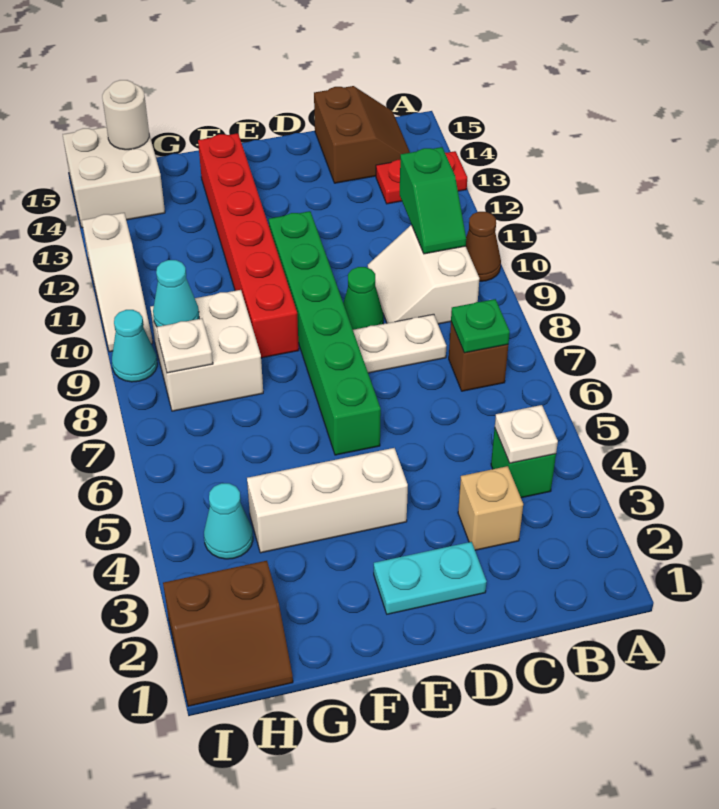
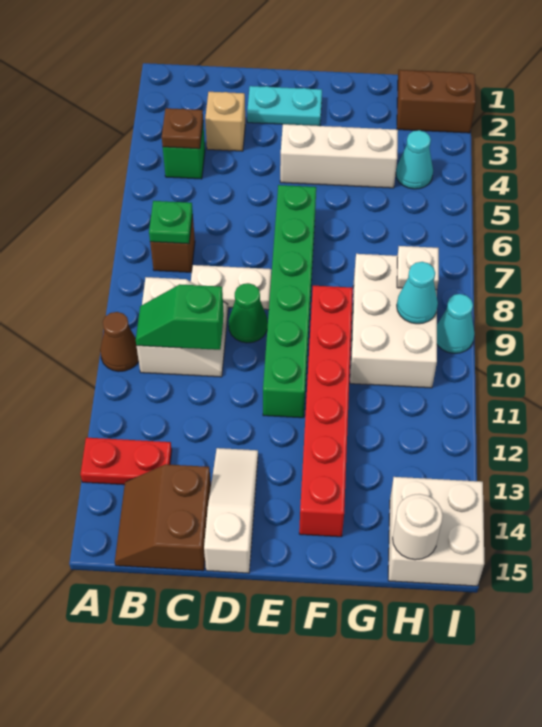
white plate B4 level 2 -> brown plate B4 level 2
green slope B10:B11 level 2 top 11 -> green slope B10:C10 level 2 top C
white brick G8:H9 level 1 -> white brick G8:H10 level 1
white slope I10:I12 level 1 top 12 -> white slope D13:D15 level 1 top 15

